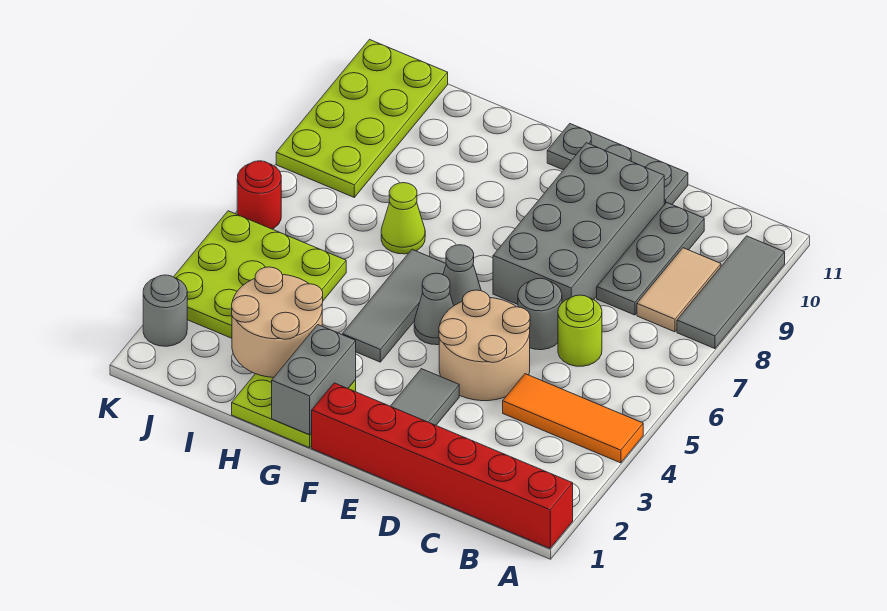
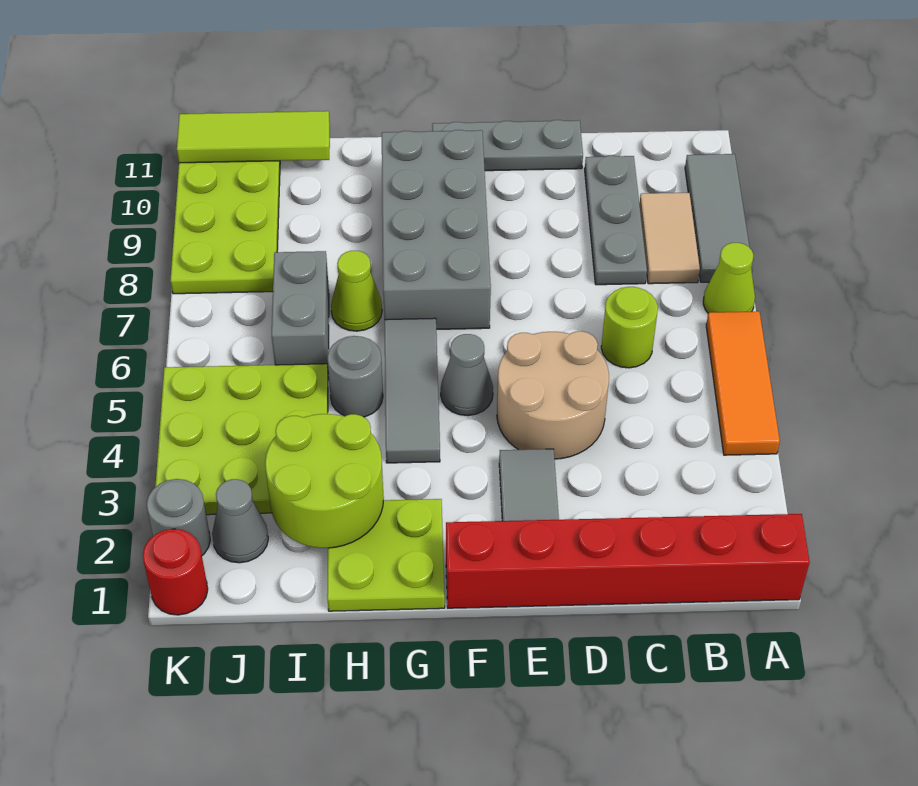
orange tile A4:C4 level 1 -> orange tile A4:A6 level 1
none -> lime cone A7 level 1
grey round brick D6 level 1 -> grey round brick H5 level 1
grey brick D7:E10 level 1 -> grey brick F7:G10 level 1
grey cone F6 level 1 -> grey cone J2 level 1
grey brick G1:G2 level 2 -> grey brick I6:I7 level 1
tan round brick H2:I3 level 2 -> lime round brick H2:I3 level 2
none -> lime tile I11:K11 level 2
red round brick K6 level 1 -> red round brick K1 level 1

